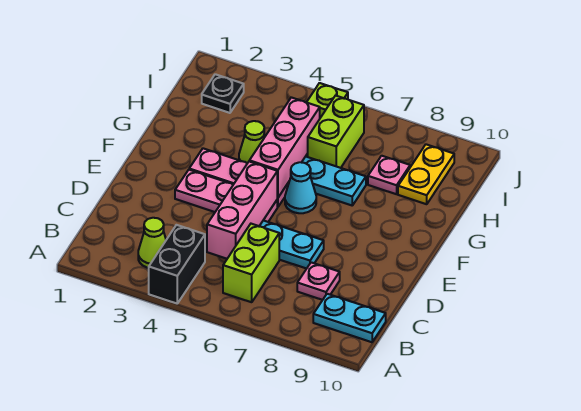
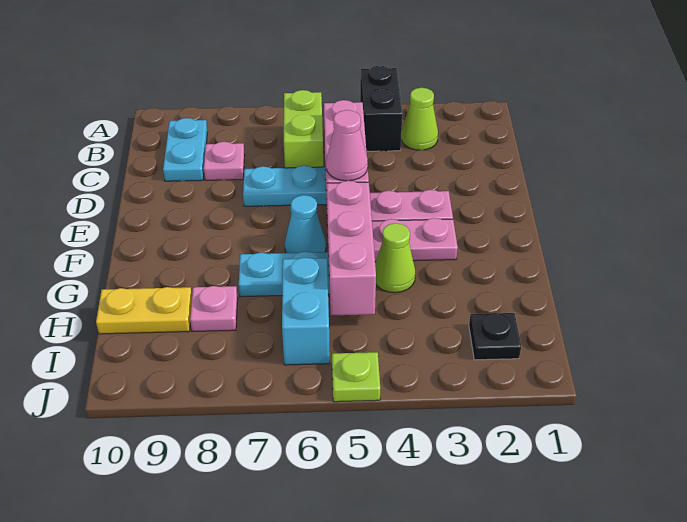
cyan plate B9:B10 level 1 -> cyan plate B9:C9 level 1
none -> pink cone E5 level 3
lime brick H6:I6 level 1 -> cyan brick H6:I6 level 1
yellow plate H9:I9 level 1 -> yellow plate H9:H10 level 1

